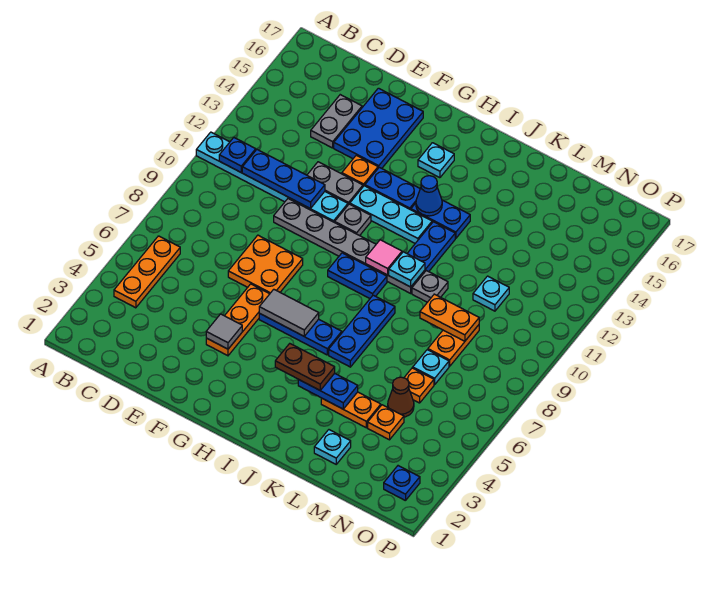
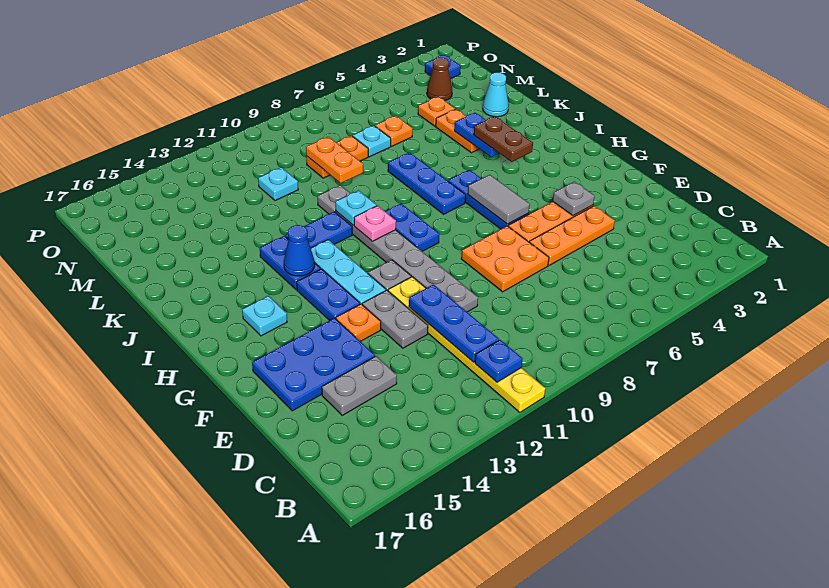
cyan plate A11:F11 level 1 -> yellow plate A11:F11 level 1
orange plate B4:B6 level 1 -> orange plate E4:E6 level 1
grey tile F4 level 2 -> grey plate F4 level 2
pink tile I10 level 2 -> pink plate I10 level 2
blue plate J6:J8 level 1 -> blue plate I7:K7 level 1
cyan plate L2 level 1 -> cyan cone L2 level 1
brown cone M5 level 1 -> brown cone N3 level 1

